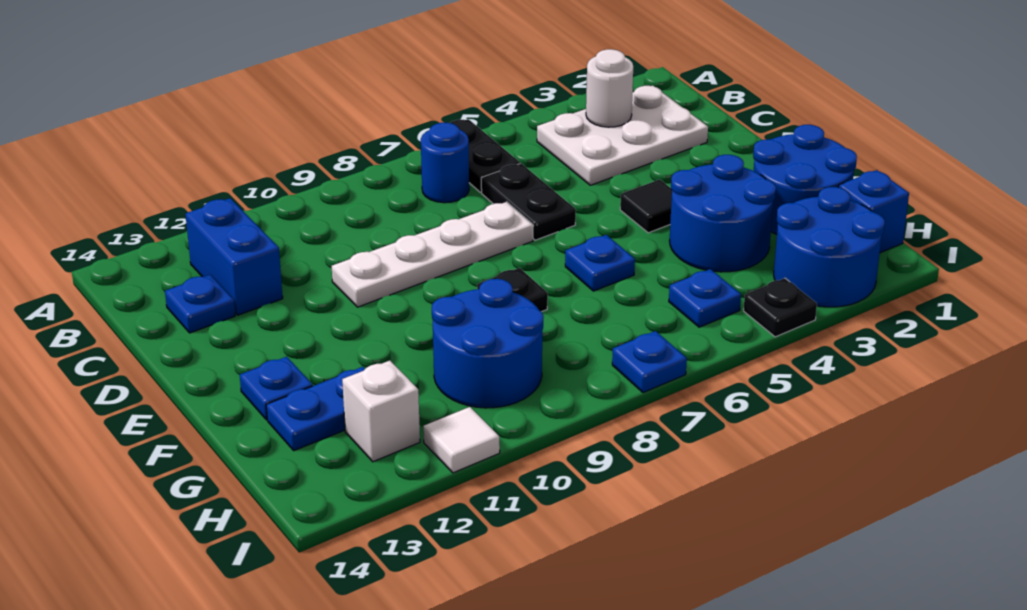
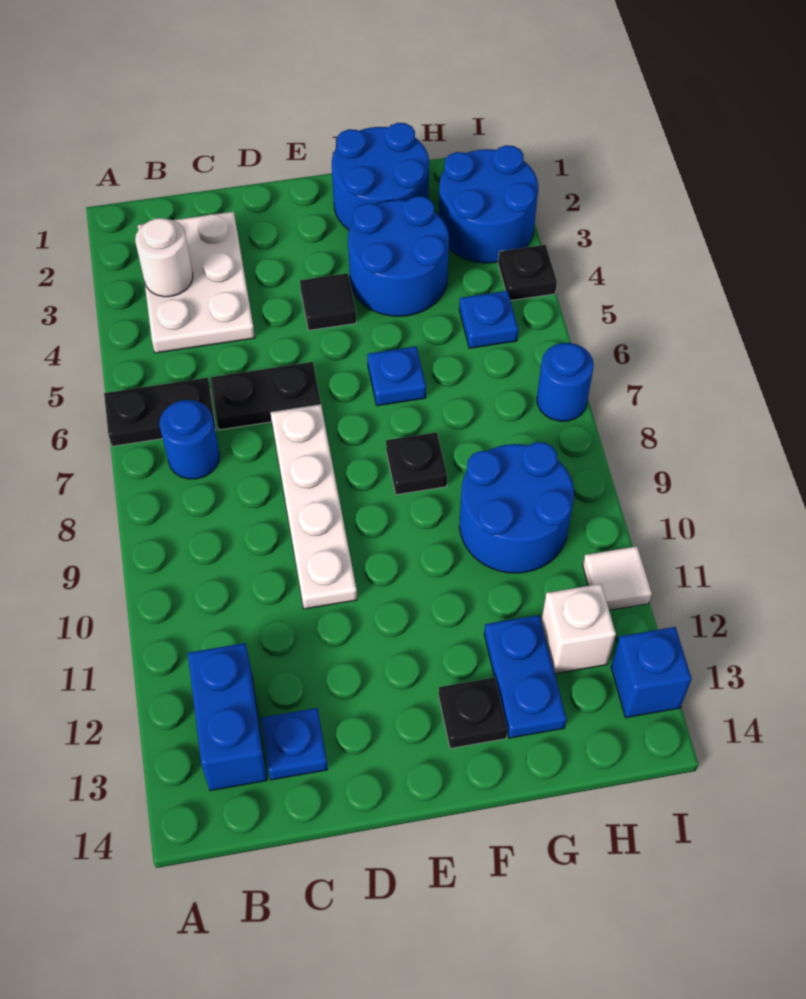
blue brick B12:C12 level 1 -> blue brick B12:B13 level 1
blue plate F13 level 1 -> black plate F13 level 1
blue brick H1 level 1 -> blue brick I13 level 1
blue plate I7 level 1 -> blue round brick I7 level 1

